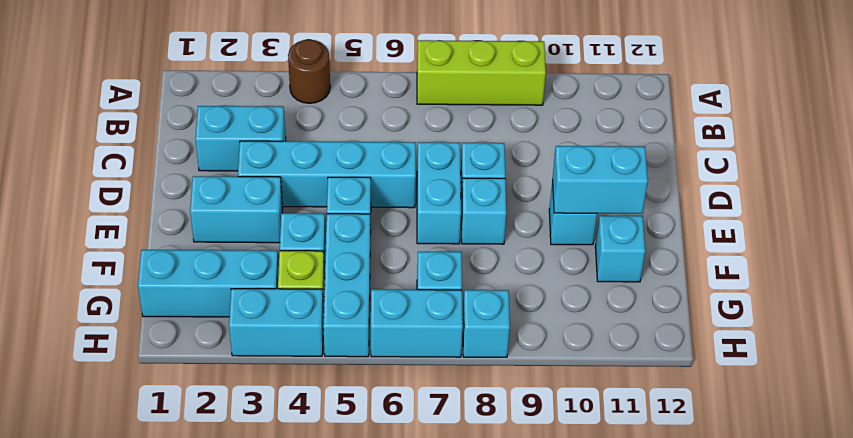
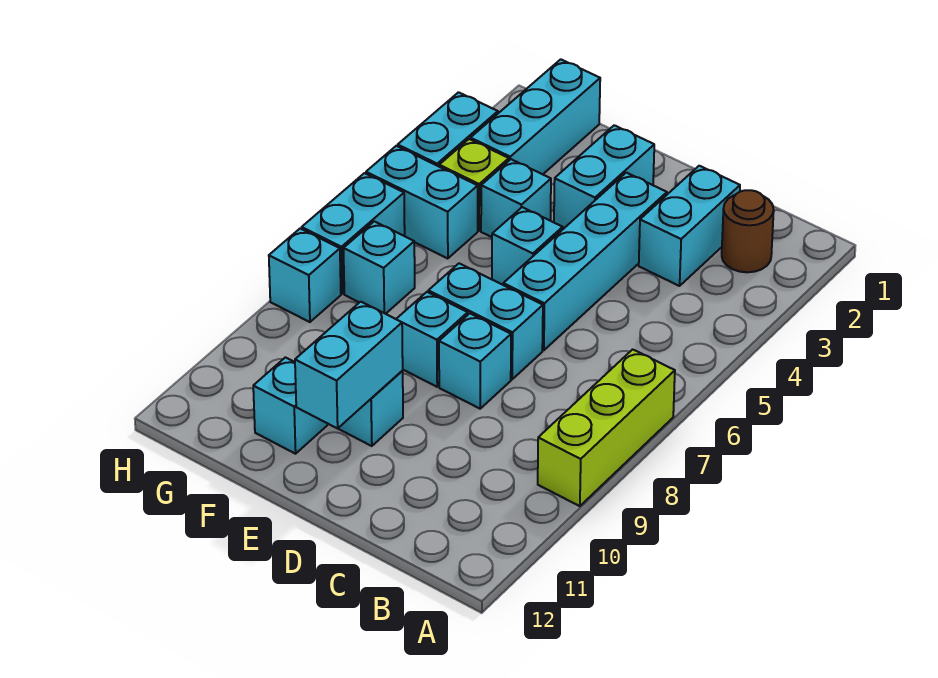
brown round brick A4 level 1 -> brown round brick B2 level 1
cyan brick F5:H5 level 1 -> cyan brick G5:H5 level 1

